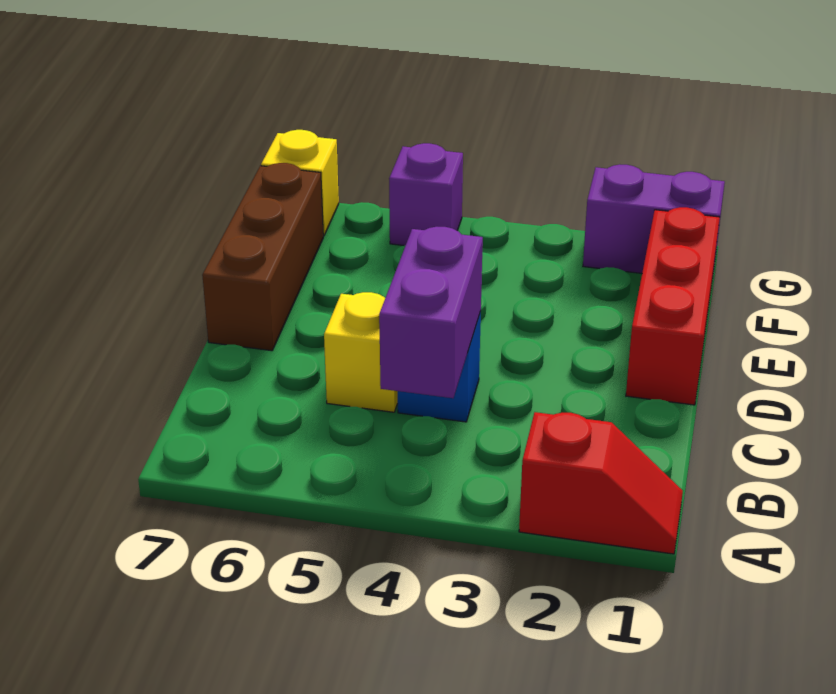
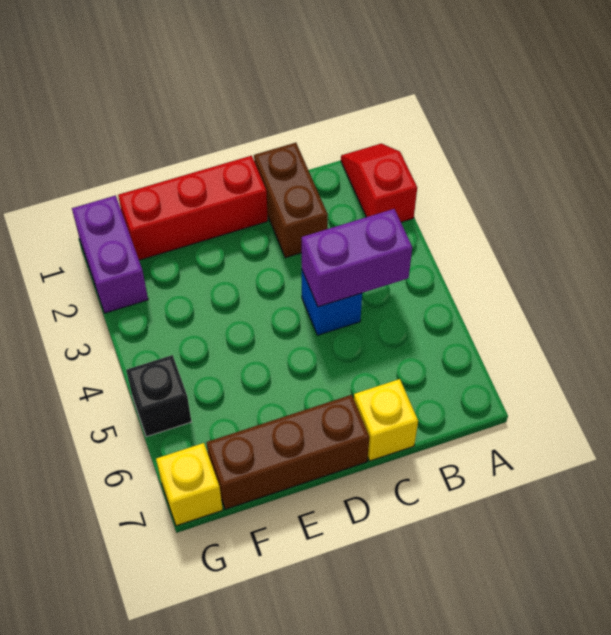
none -> brown brick C1:C2 level 1
yellow brick C5 level 1 -> yellow brick C7 level 1
purple brick G5 level 1 -> black brick G5 level 1

